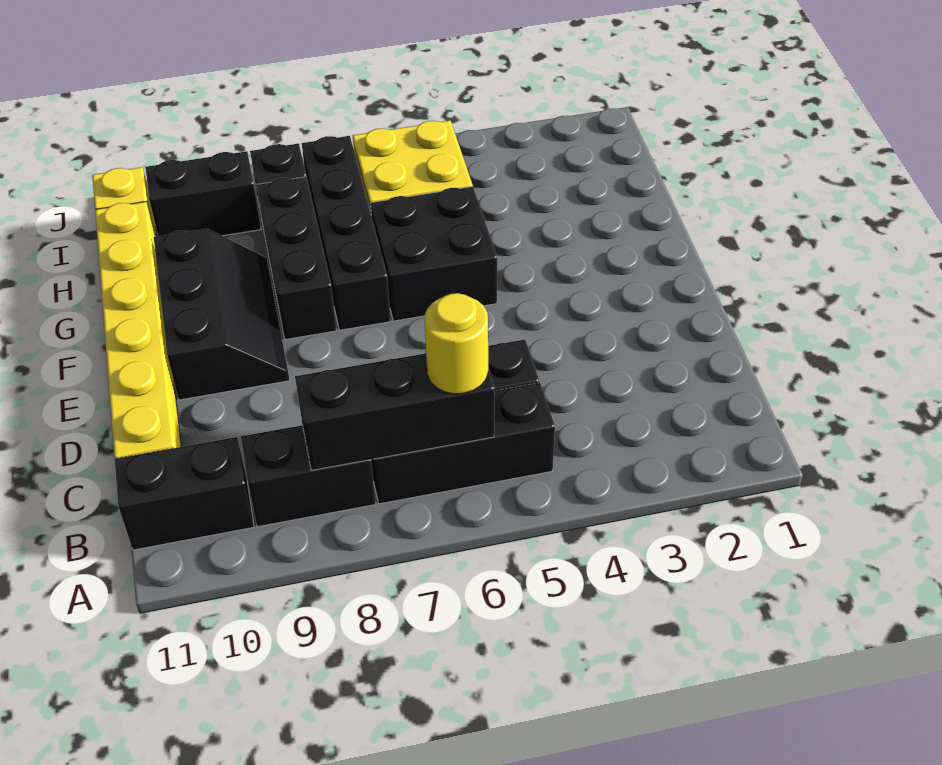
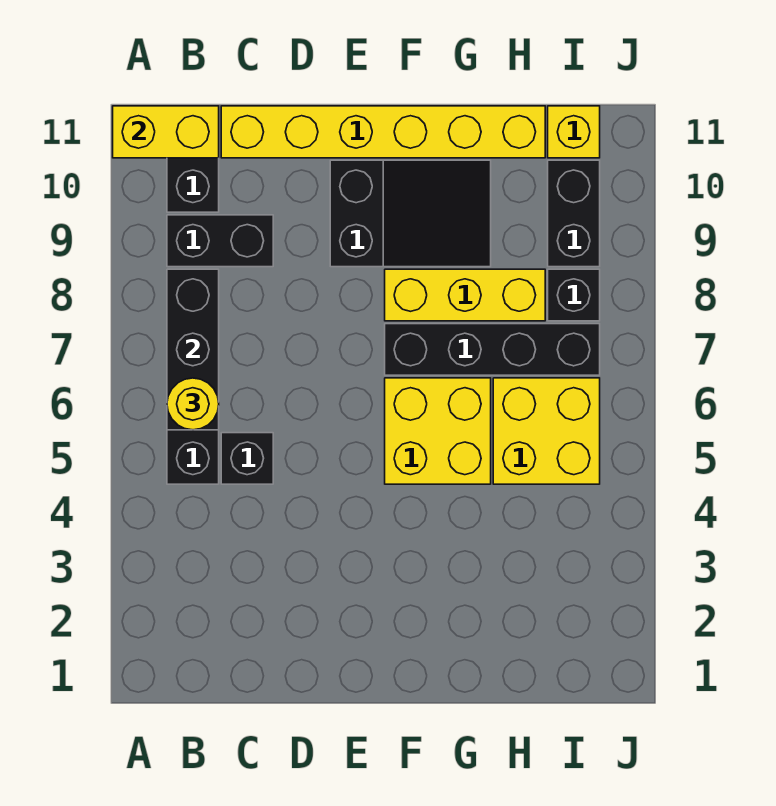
none -> yellow brick A11:B11 level 2
black brick B8:B9 level 1 -> black brick B9:C9 level 1
black slope E9:G10 level 1 top 10 -> black slope E9:G10 level 1 top E
black brick F5:G6 level 1 -> yellow brick F5:G6 level 1
black brick F8:H8 level 1 -> yellow brick F8:H8 level 1

